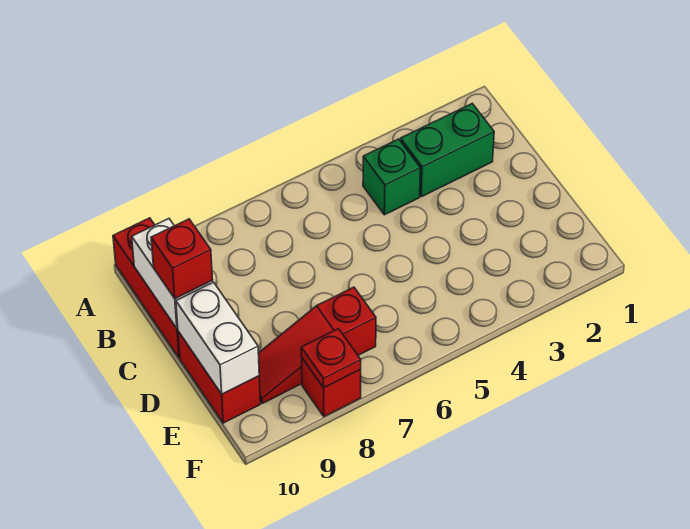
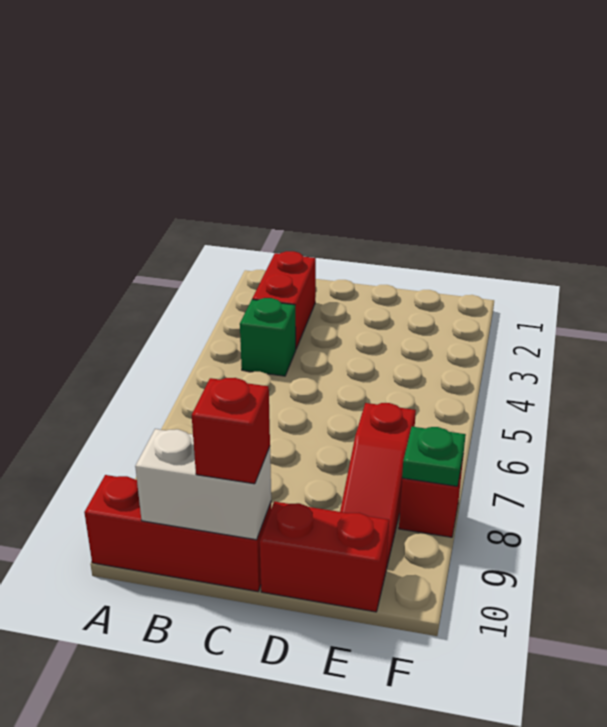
green brick B2:B3 level 1 -> red brick B2:B3 level 1
white brick D10:E10 level 2 -> none
red plate F8 level 2 -> green plate F8 level 2

